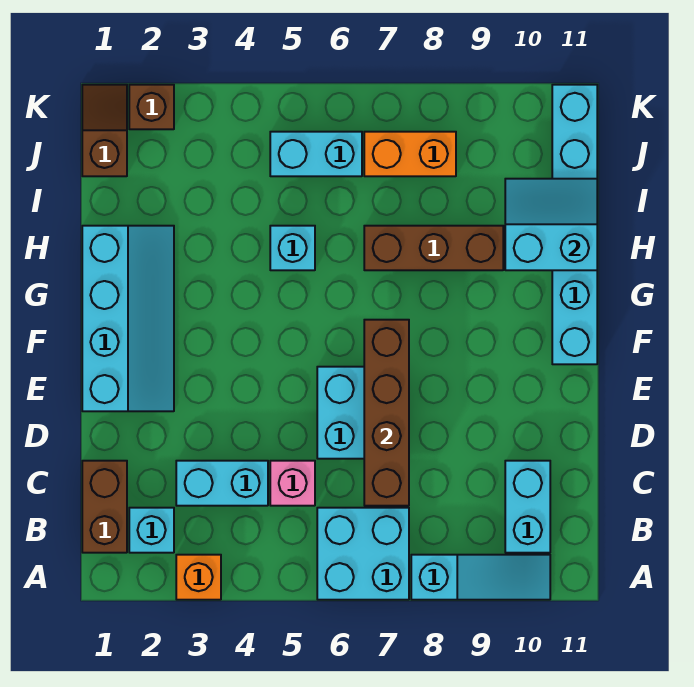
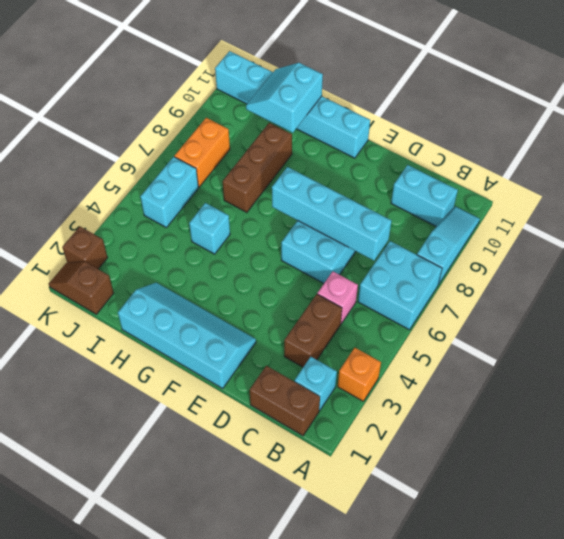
cyan brick C3:C4 level 1 -> brown brick C3:C4 level 1
brown brick C7:F7 level 2 -> cyan brick C7:F7 level 2

